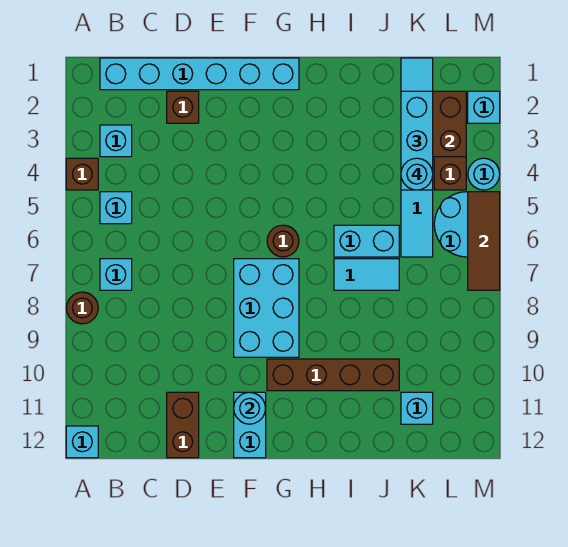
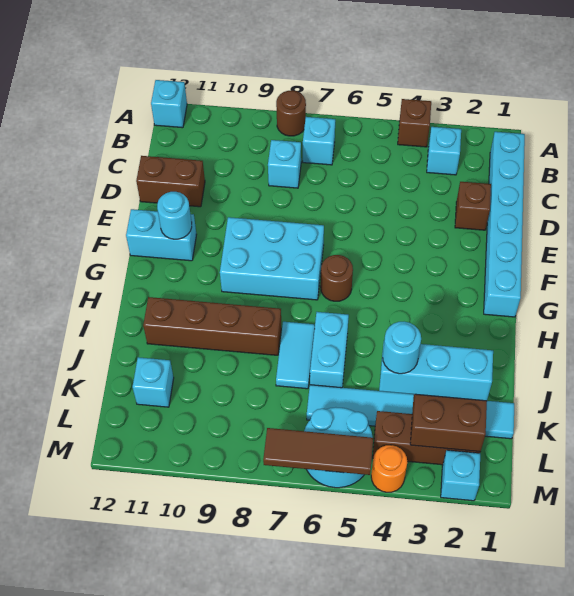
cyan brick B5 level 1 -> cyan brick C8 level 1
brown brick G10:J10 level 1 -> brown brick I8:I11 level 1
cyan round brick M4 level 1 -> orange round brick M4 level 1

